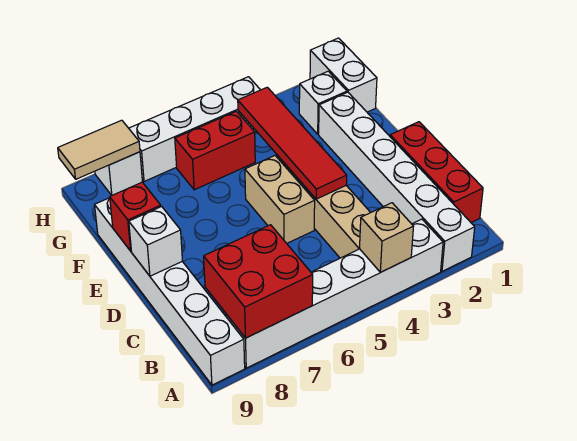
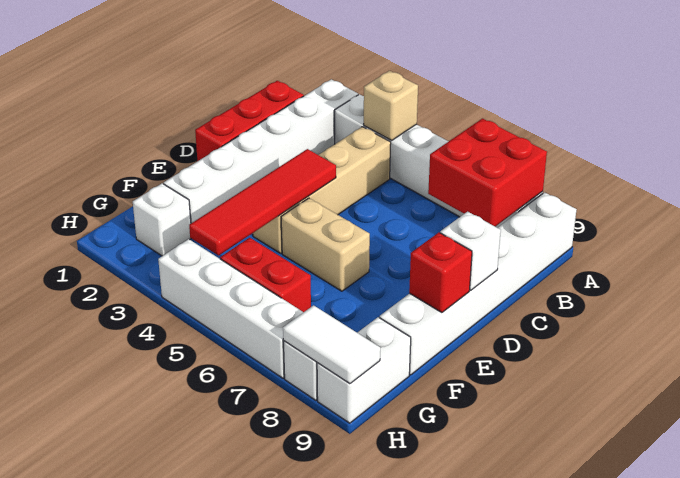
tan brick D5:E5 level 1 -> tan brick E5:E6 level 1
white brick G1:H1 level 1 -> white brick G9:H9 level 1
tan tile H8:H9 level 2 -> white tile H8:H9 level 2

